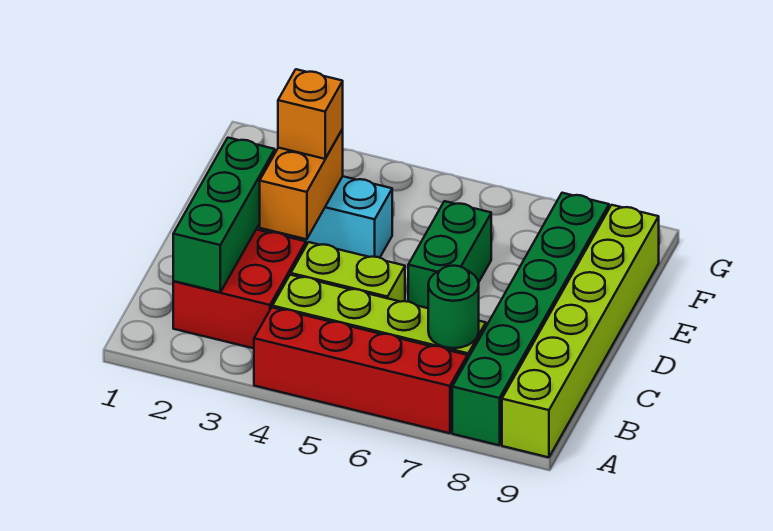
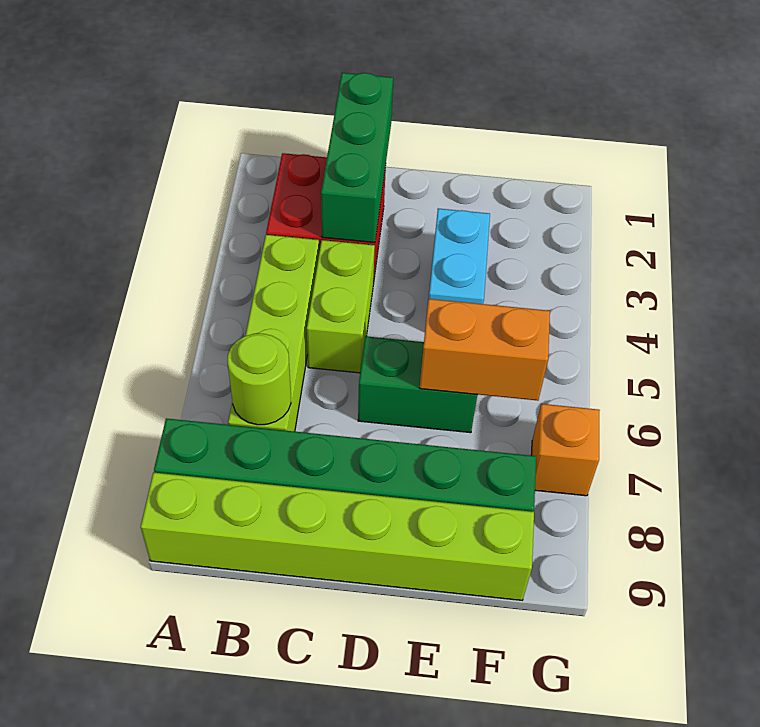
red brick A4:A7 level 1 -> none
green brick B2:D2 level 2 -> green brick C1:C3 level 2
green round brick B7 level 2 -> lime round brick B7 level 2
orange brick D3:E3 level 2 -> orange brick E6:F6 level 2
orange brick E3 level 3 -> orange brick G7 level 1

